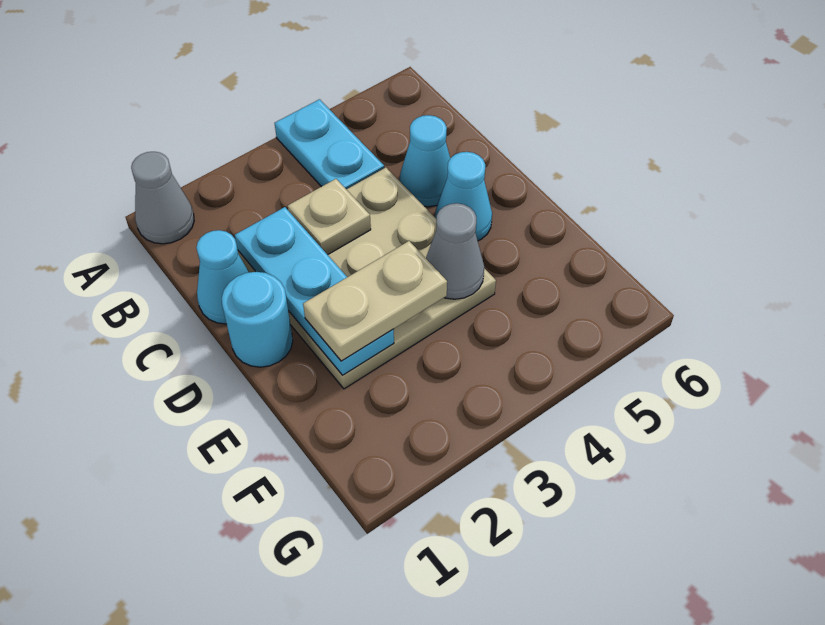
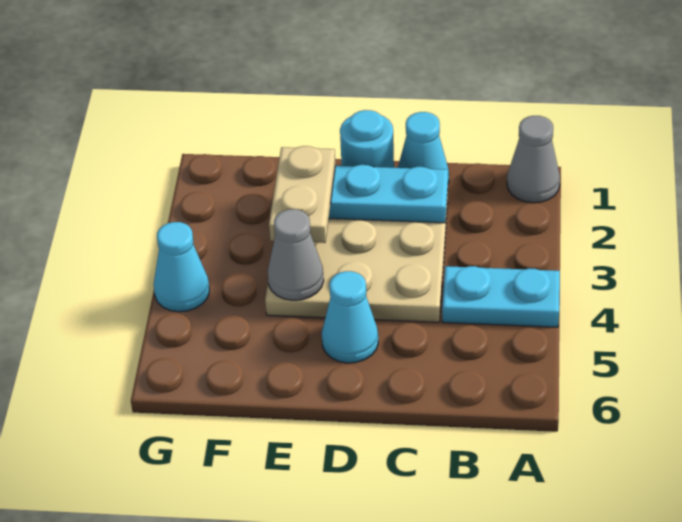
tan plate C3 level 2 -> none
cyan cone C5 level 1 -> cyan cone G4 level 1

